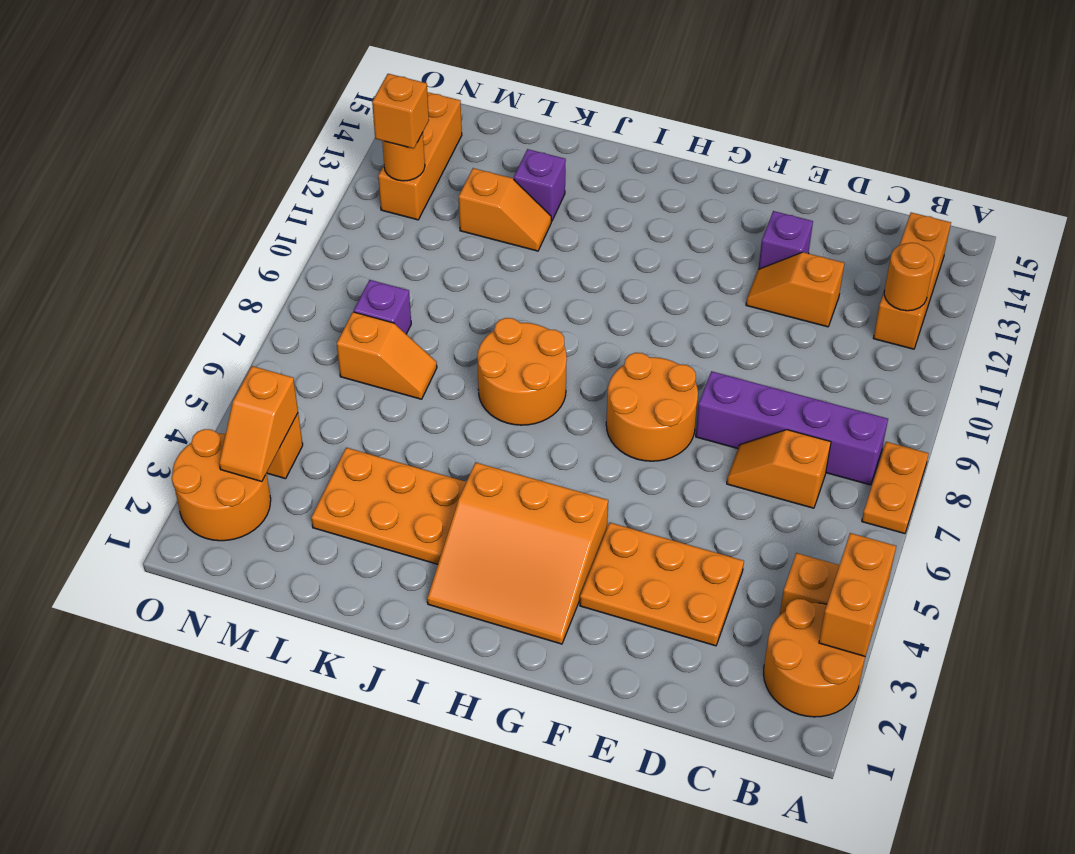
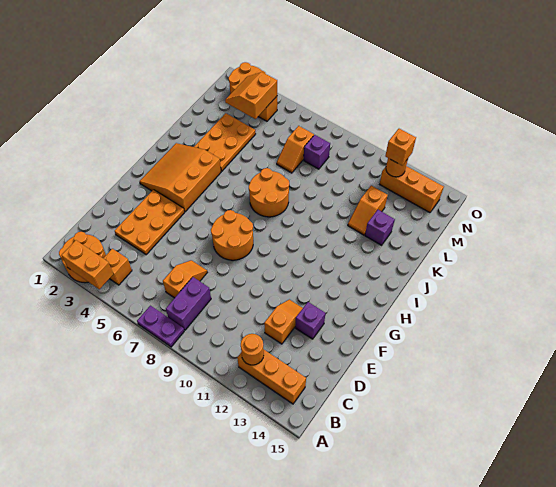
orange plate A7:A8 level 1 -> purple plate A7:A8 level 1
purple brick B8:E8 level 1 -> purple brick B8:C8 level 1
orange slope N3:N4 level 2 top 4 -> orange slope M3:N4 level 2 top 4

